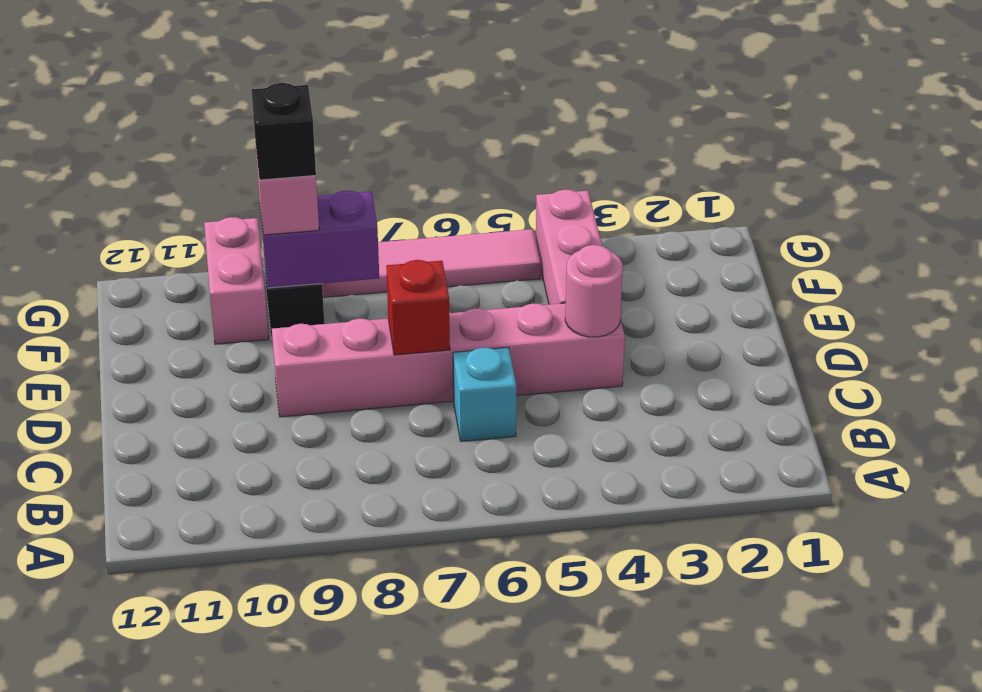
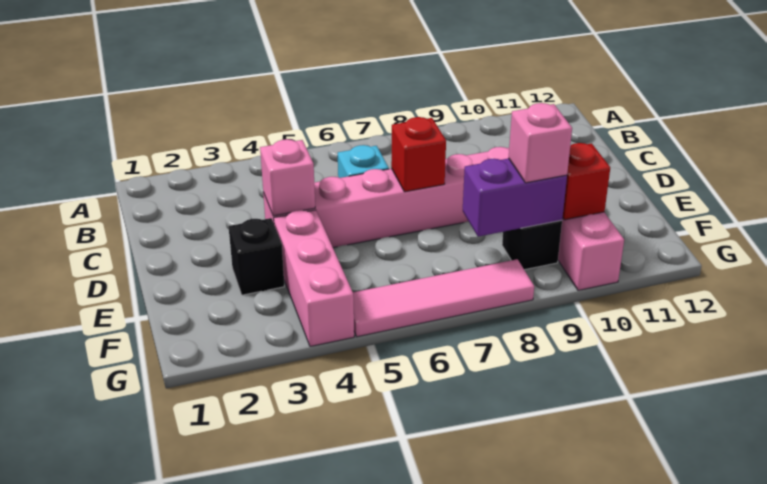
pink round brick D4 level 2 -> pink brick D4 level 2
black brick F9 level 4 -> black brick E3 level 1
none -> red brick F10 level 2

